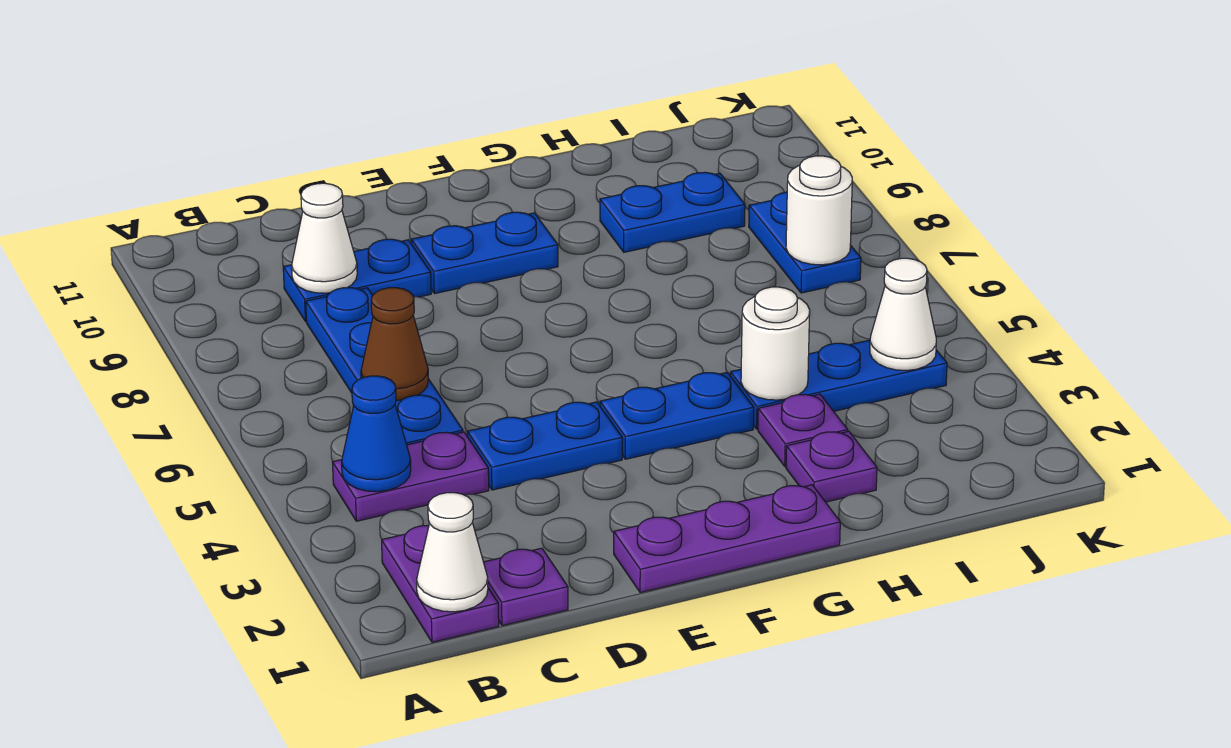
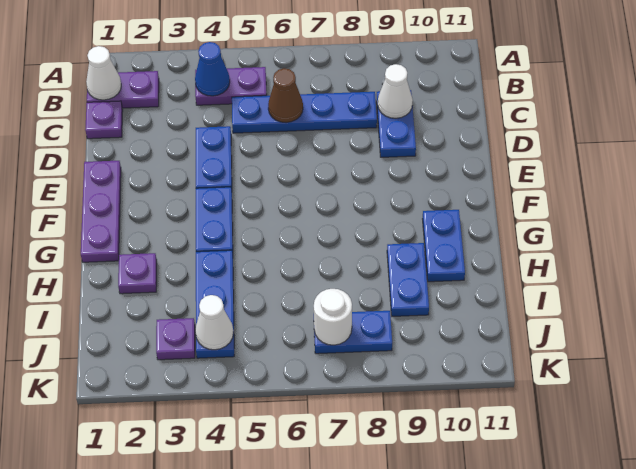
purple plate B4:C4 level 1 -> purple plate B4:B5 level 1
blue plate E9:F9 level 1 -> blue plate G10:H10 level 1
purple plate H3 level 1 -> purple plate J3 level 1
white round brick H4 level 2 -> none

